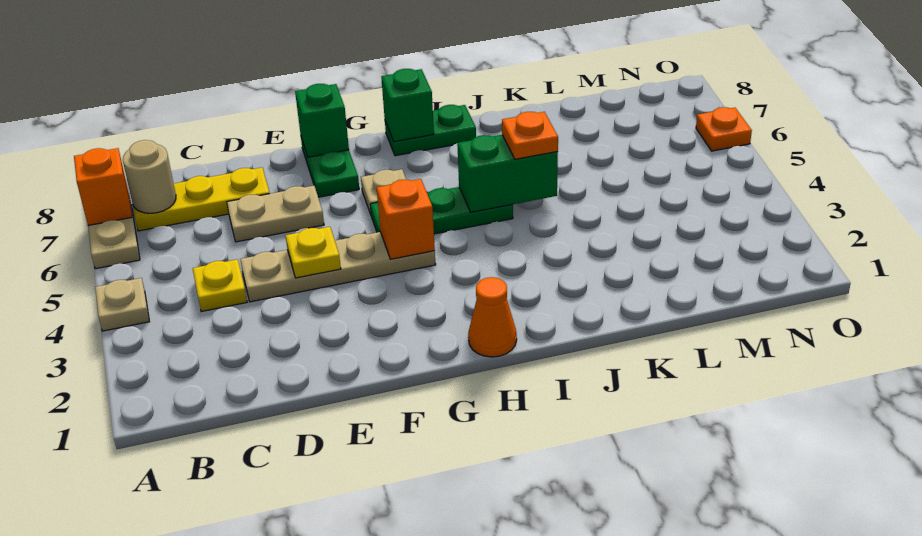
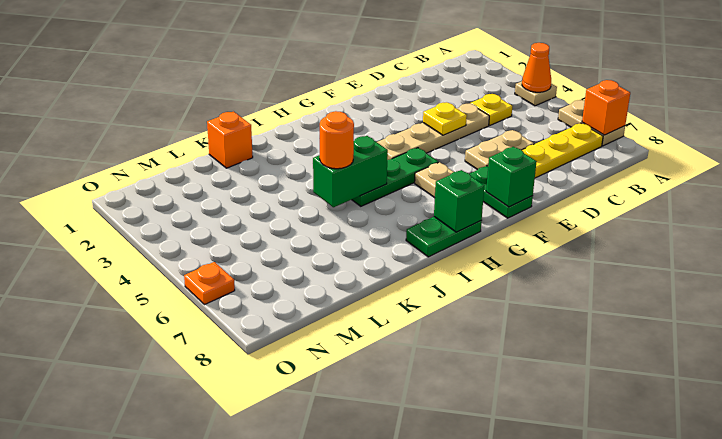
tan round brick B7 level 2 -> none
orange brick G4 level 2 -> orange brick K1 level 1
orange cone H1 level 1 -> orange cone A4 level 2
orange plate J5 level 3 -> orange round brick J5 level 3

